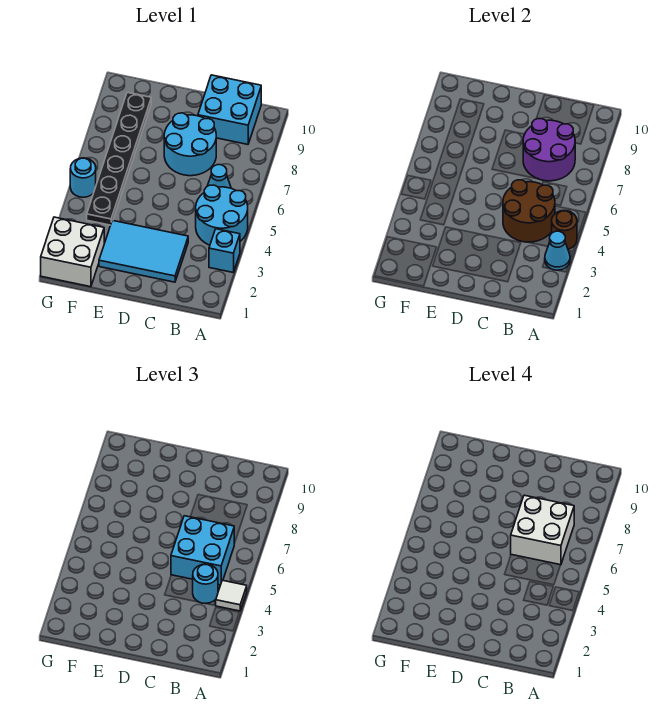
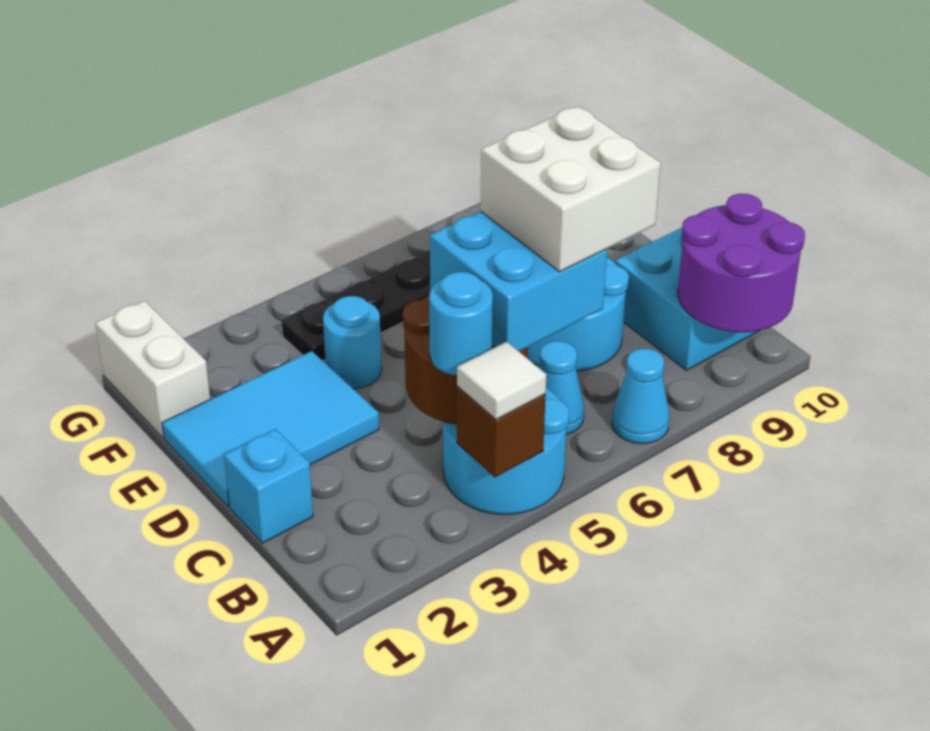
cyan brick A3 level 1 -> cyan brick C1 level 1
cyan cone A3 level 2 -> cyan cone A7 level 1
brown round brick A4 level 2 -> brown brick A4 level 2
purple round brick B7:C8 level 2 -> purple round brick A9:B10 level 2
cyan tile C2:E3 level 1 -> cyan tile D1:E3 level 1
white brick F1:G2 level 1 -> white brick F1:G1 level 1
cyan round brick G5 level 1 -> cyan round brick E4 level 1

